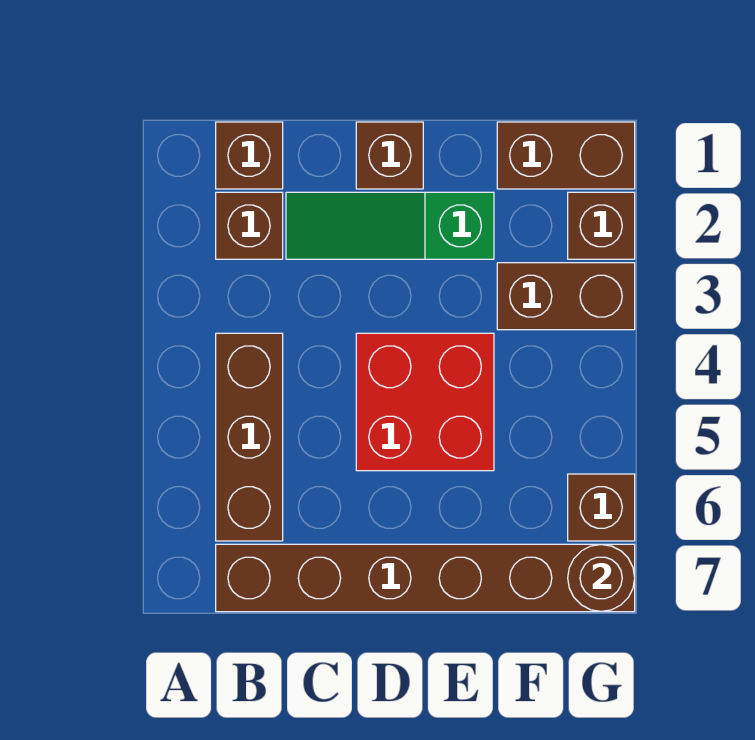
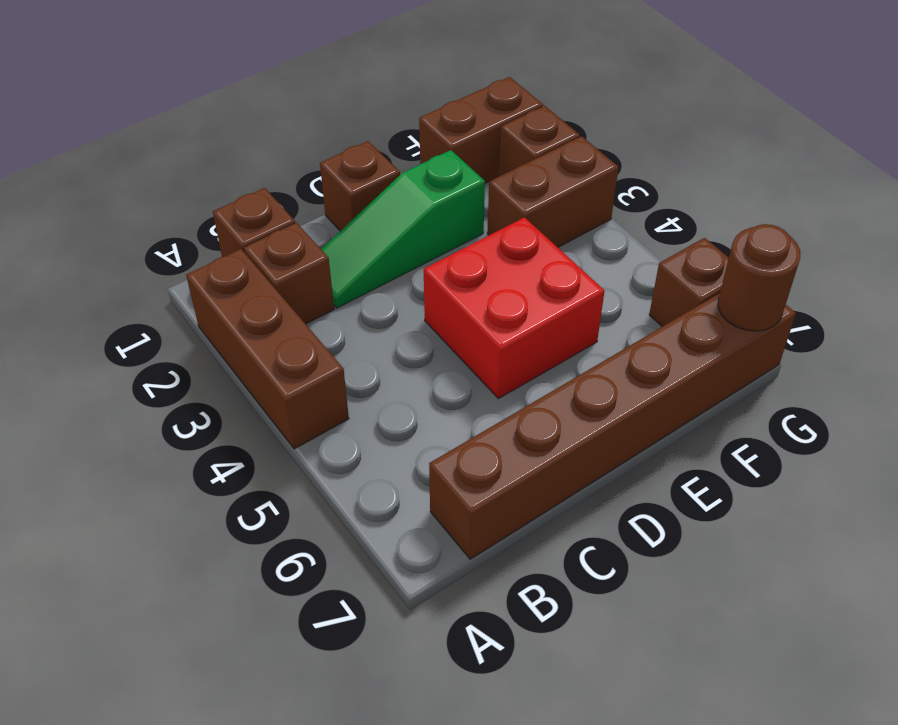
brown brick B4:B6 level 1 -> brown brick A2:A4 level 1

